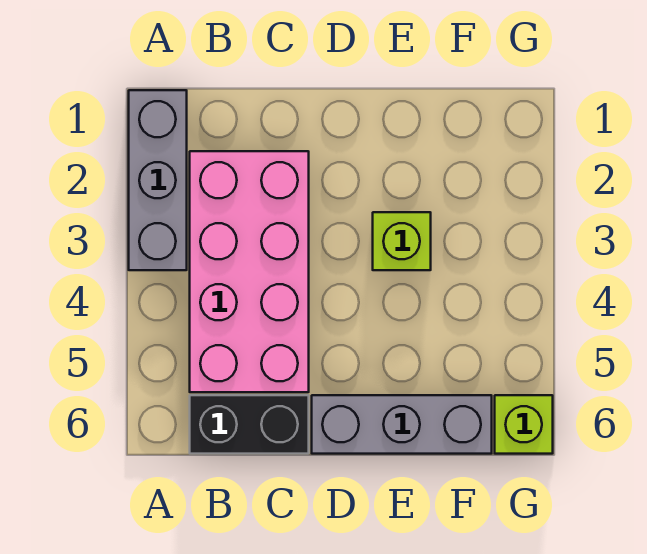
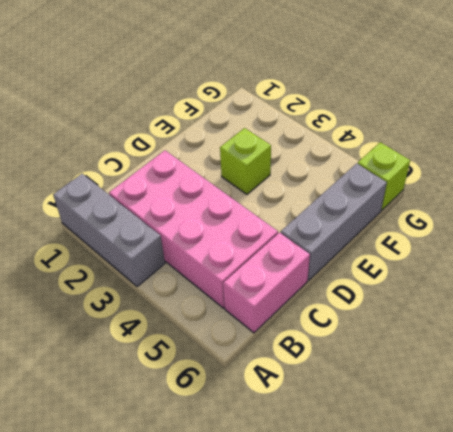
black brick B6:C6 level 1 -> pink brick B6:C6 level 1

